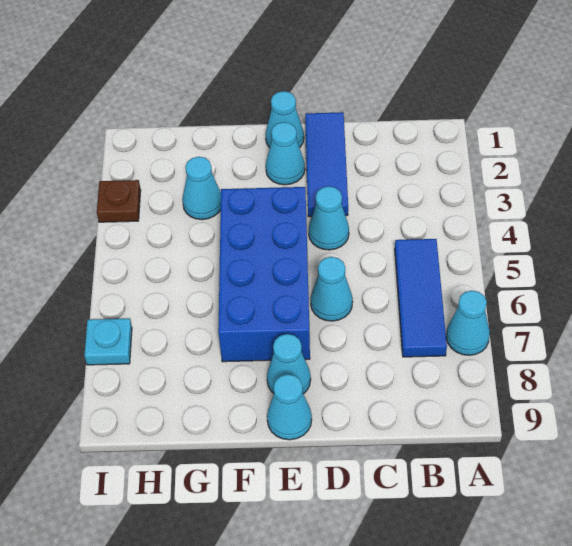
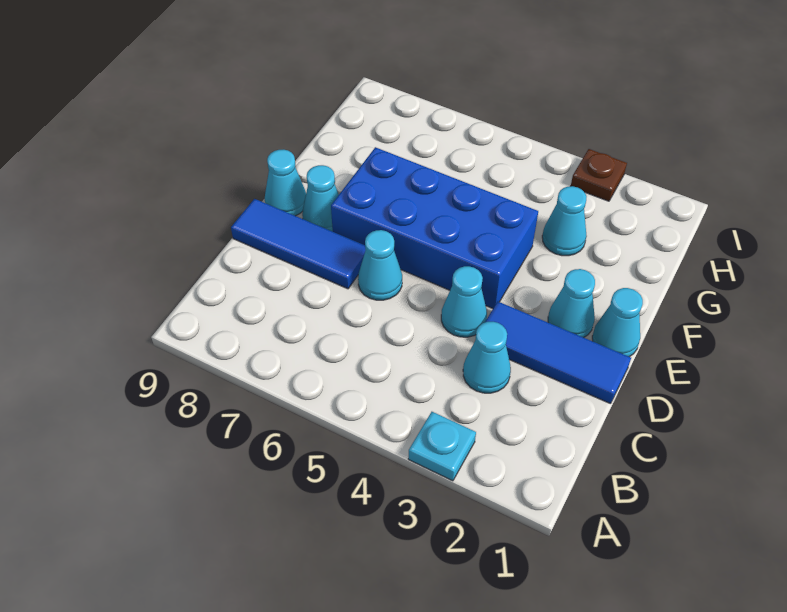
cyan cone A7 level 1 -> cyan cone C3 level 1
blue tile B5:B7 level 1 -> blue tile D7:D9 level 1
cyan plate I7 level 1 -> cyan plate A3 level 1

